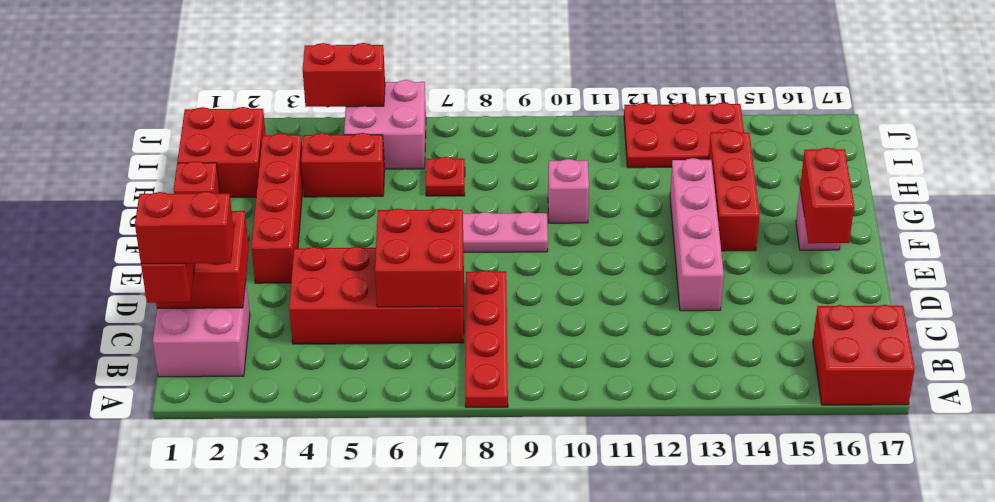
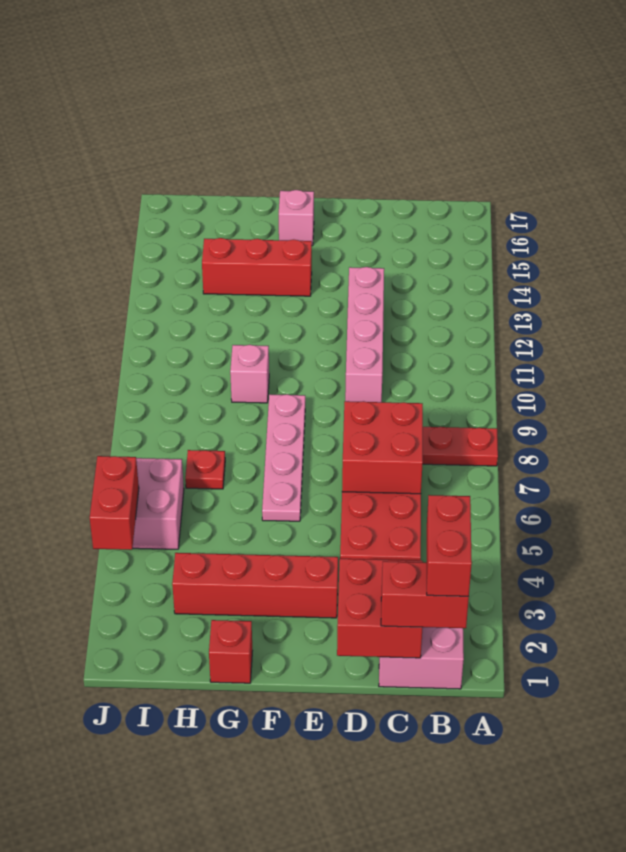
red brick A16:B17 level 1 -> none
pink brick D13:G13 level 1 -> pink brick D10:D13 level 1
red brick E16:F16 level 2 -> none
red brick H1:I2 level 1 -> none
red brick H4:H5 level 1 -> none
red plate I12:J14 level 1 -> none

